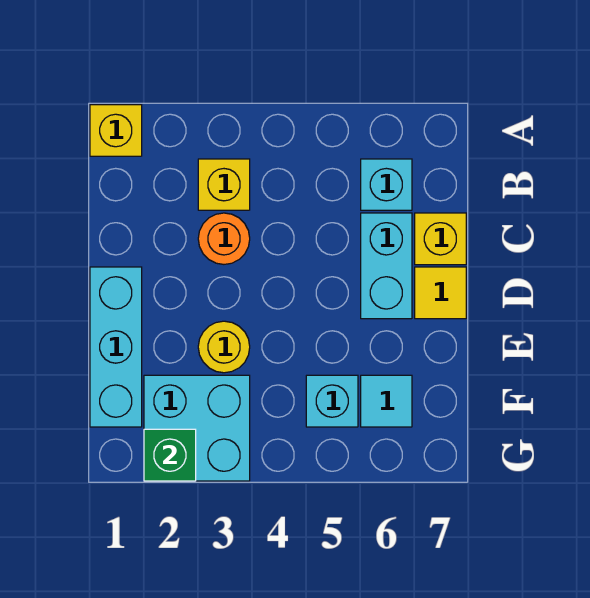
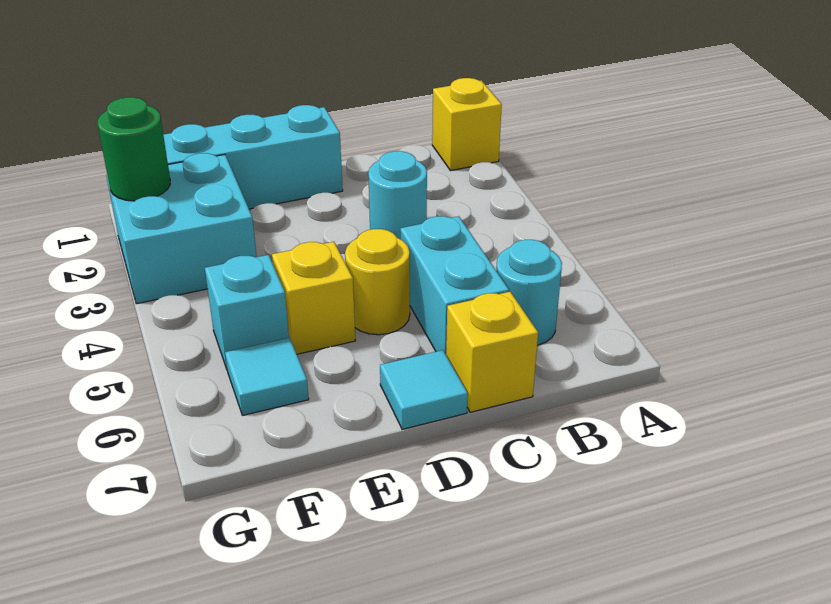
yellow brick B3 level 1 -> yellow brick E5 level 1
cyan brick B6 level 1 -> cyan round brick B6 level 1
orange round brick C3 level 1 -> cyan round brick C3 level 1
cyan brick C6:D6 level 1 -> cyan brick C5:C6 level 1
yellow tile D7 level 1 -> cyan tile D7 level 1
yellow round brick E3 level 1 -> yellow round brick D5 level 1
green brick G2 level 2 -> green round brick G2 level 2

